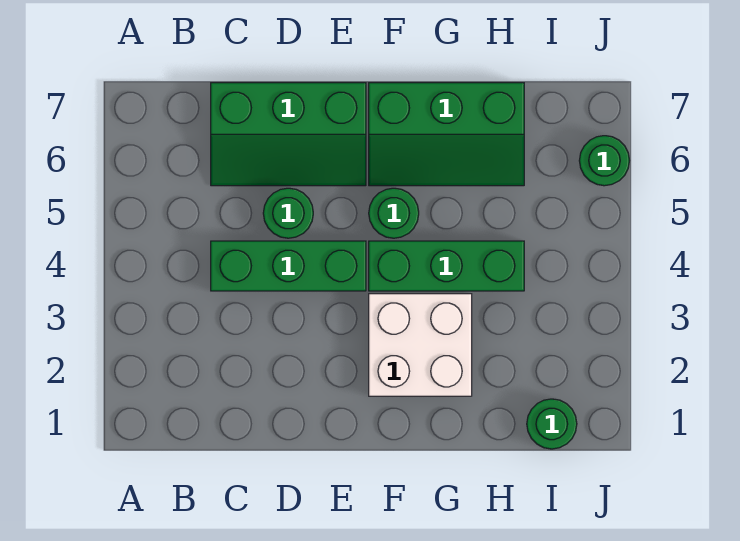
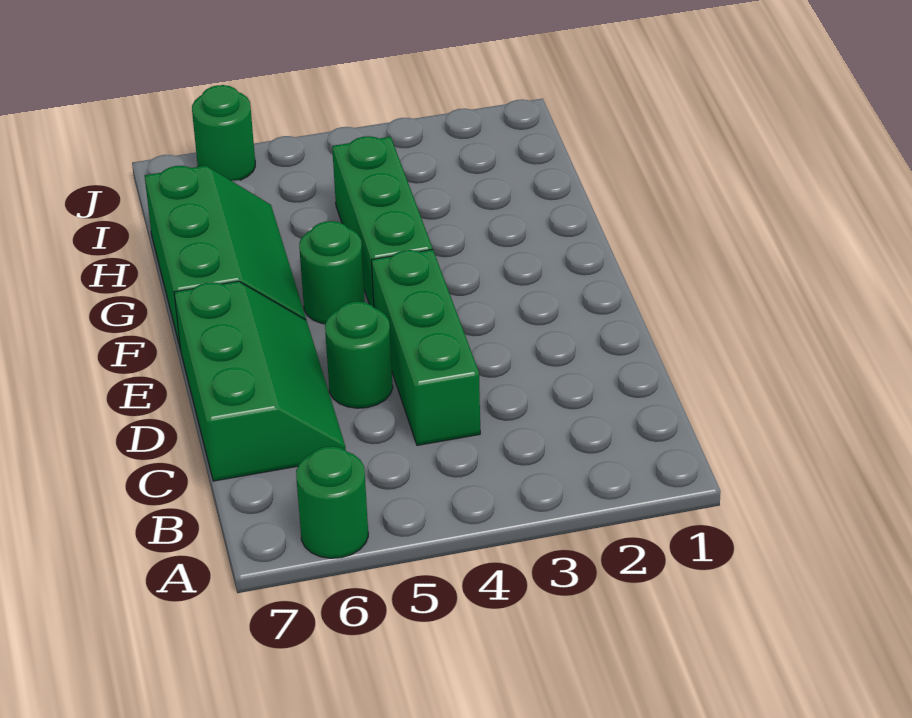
white brick F2:G3 level 1 -> none
green round brick I1 level 1 -> green round brick A6 level 1

